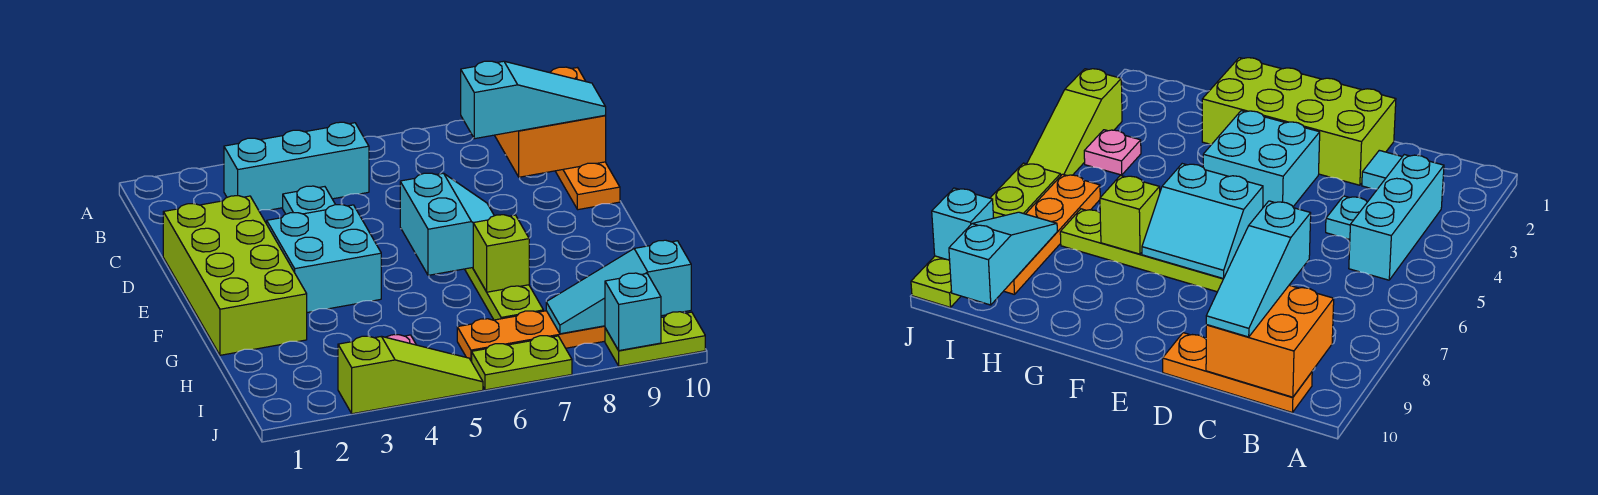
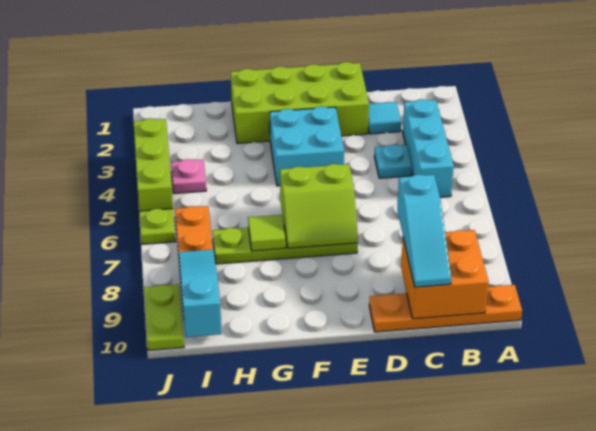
orange plate B10:D10 level 1 -> orange plate A10:D10 level 1
cyan slope E6:F7 level 2 top 6 -> lime slope E6:F7 level 2 top 6
lime brick G7 level 2 -> lime tile G7 level 2
lime slope J3:J5 level 1 top 3 -> lime brick J3:J5 level 1
lime plate J6:J7 level 1 -> lime plate J6 level 1
cyan brick J9 level 2 -> none

